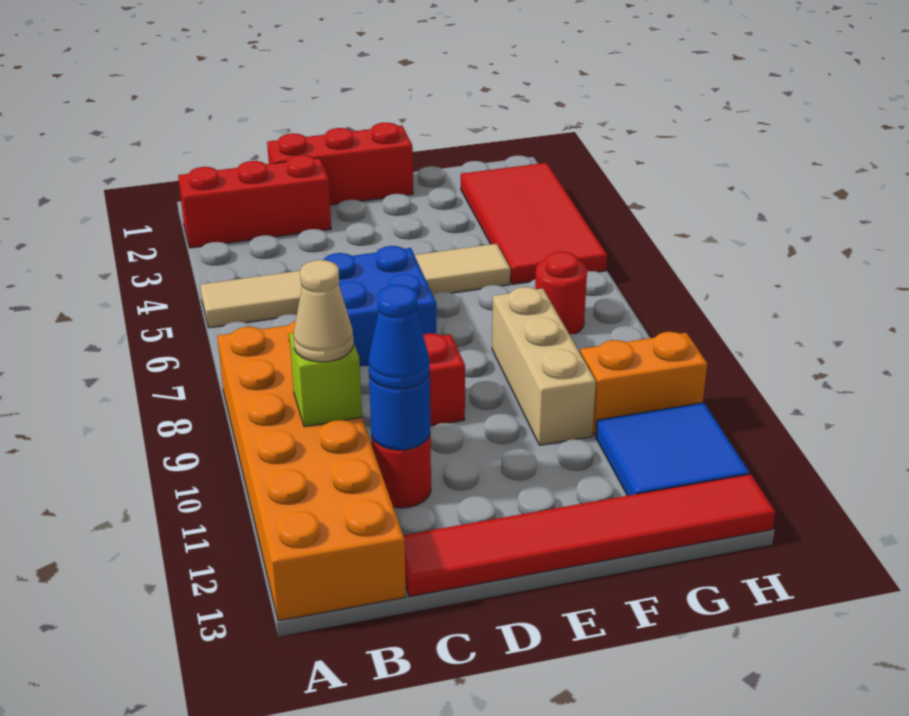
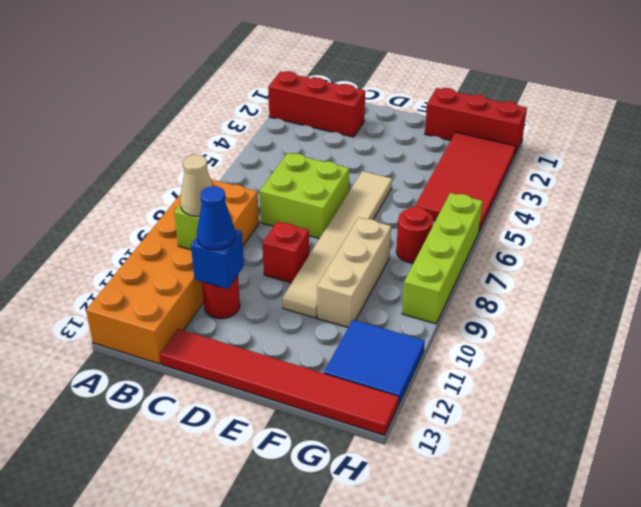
tan tile A5:F5 level 1 -> tan tile E5:E10 level 1
red brick C1:E1 level 1 -> red brick F1:H1 level 1
blue brick C6:D7 level 1 -> lime brick C6:D7 level 1
blue round brick C11 level 2 -> blue brick C11 level 2
orange brick G10:H10 level 1 -> none
none -> lime brick H6:H9 level 1

